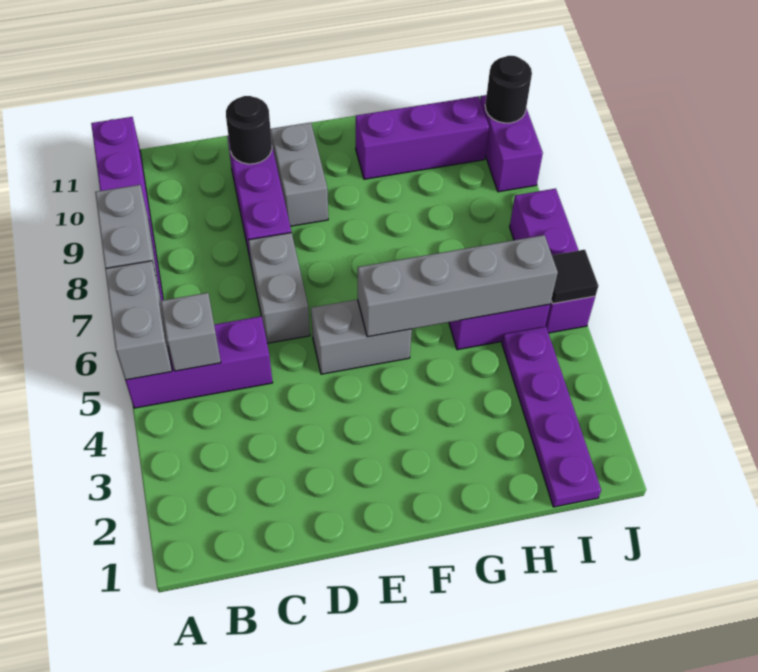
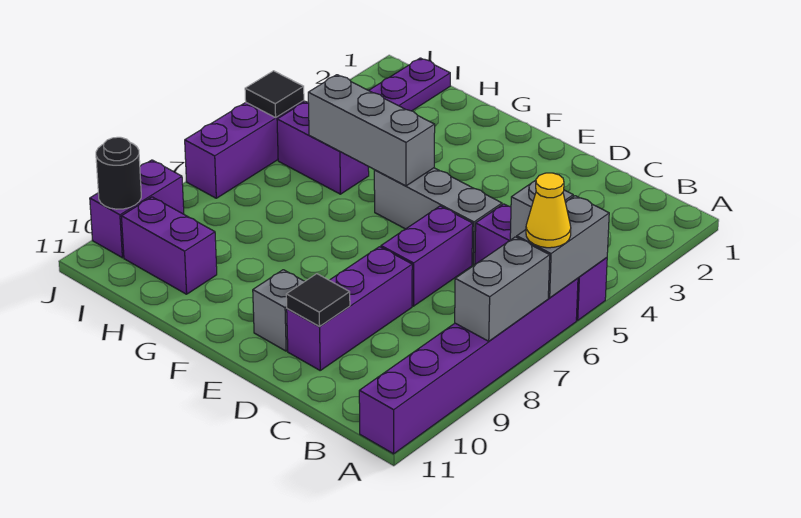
none -> yellow cone A6 level 3
grey brick D6:D7 level 1 -> purple brick D6:D7 level 1
black round brick D10 level 2 -> black tile D10 level 2
grey brick E5:F5 level 1 -> grey brick D5:F5 level 1
grey brick E9:E10 level 1 -> grey brick E10 level 1
grey brick F5:I5 level 2 -> grey brick F5:H5 level 2
purple brick G10:I10 level 1 -> purple brick H10:I10 level 1

